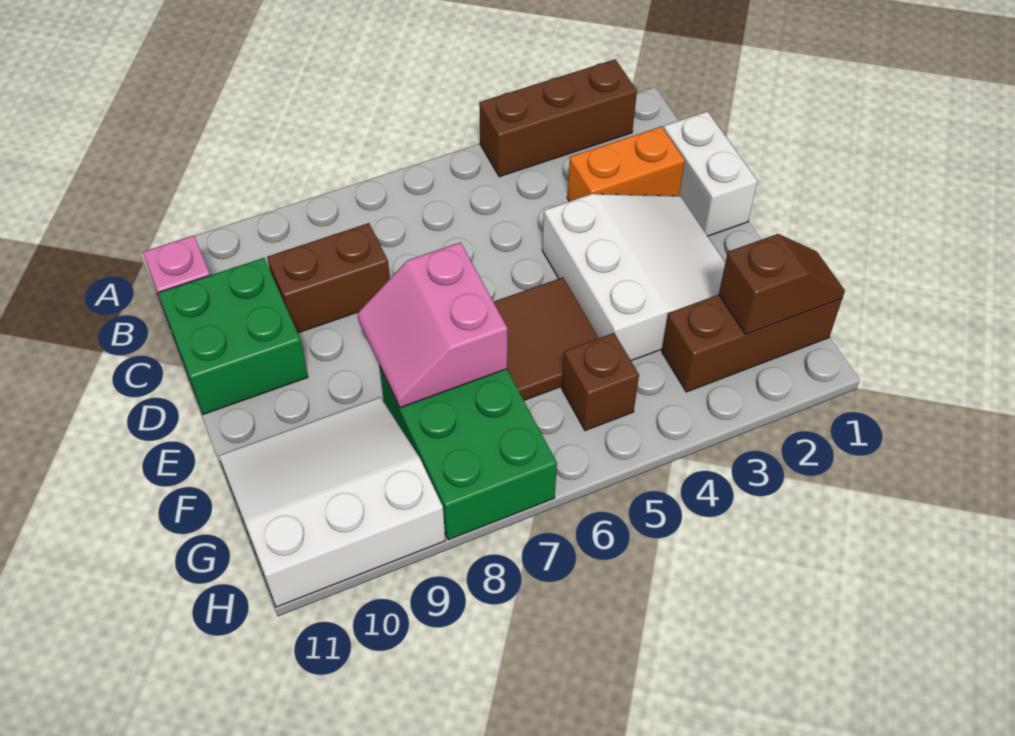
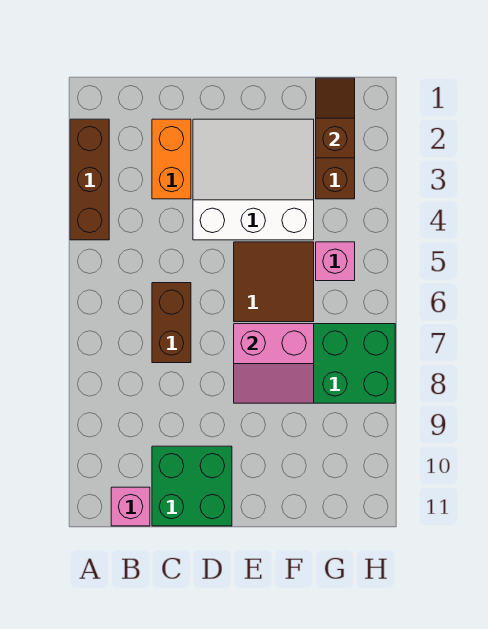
white brick C1:D1 level 1 -> none
brown brick C8:C9 level 1 -> brown brick C6:C7 level 1
white slope F9:H11 level 1 top H -> none
brown brick G5 level 1 -> pink brick G5 level 1

